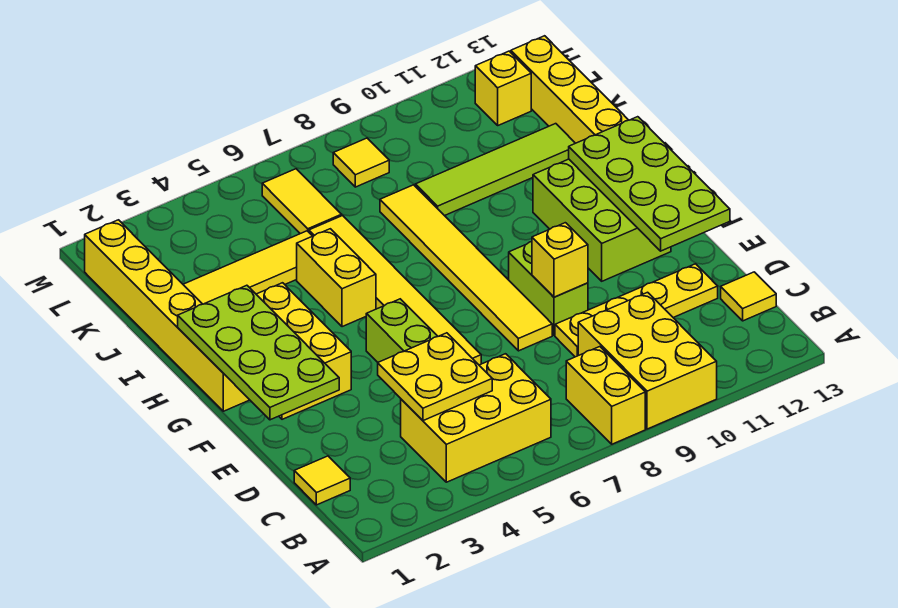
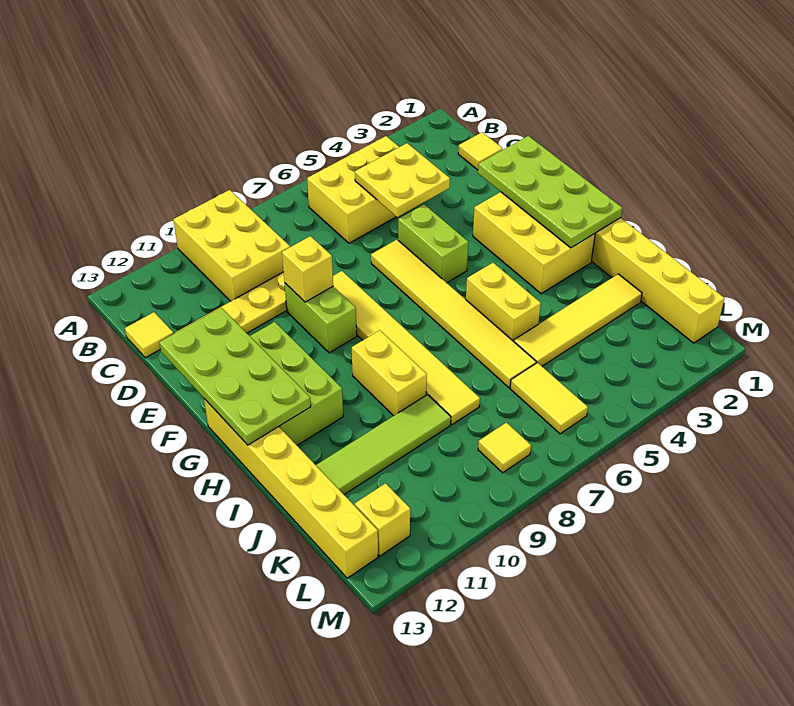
yellow brick A8:B8 level 1 -> yellow brick H9:I9 level 1

